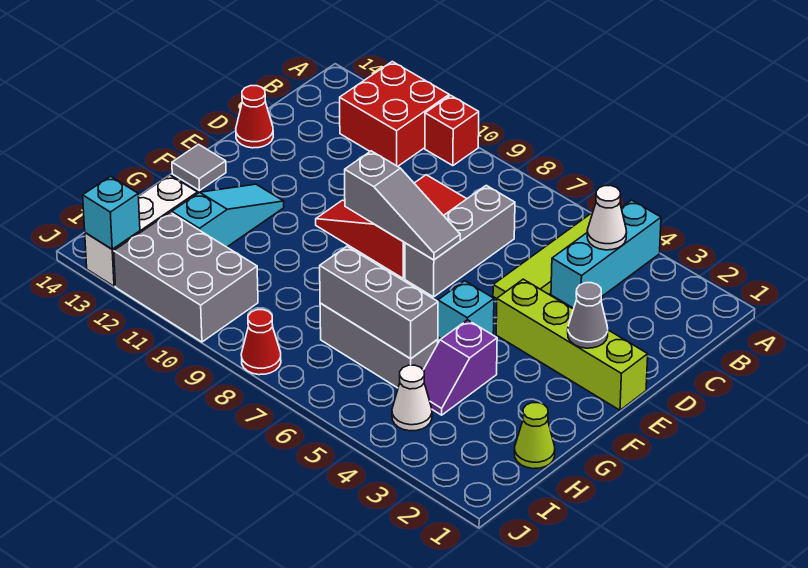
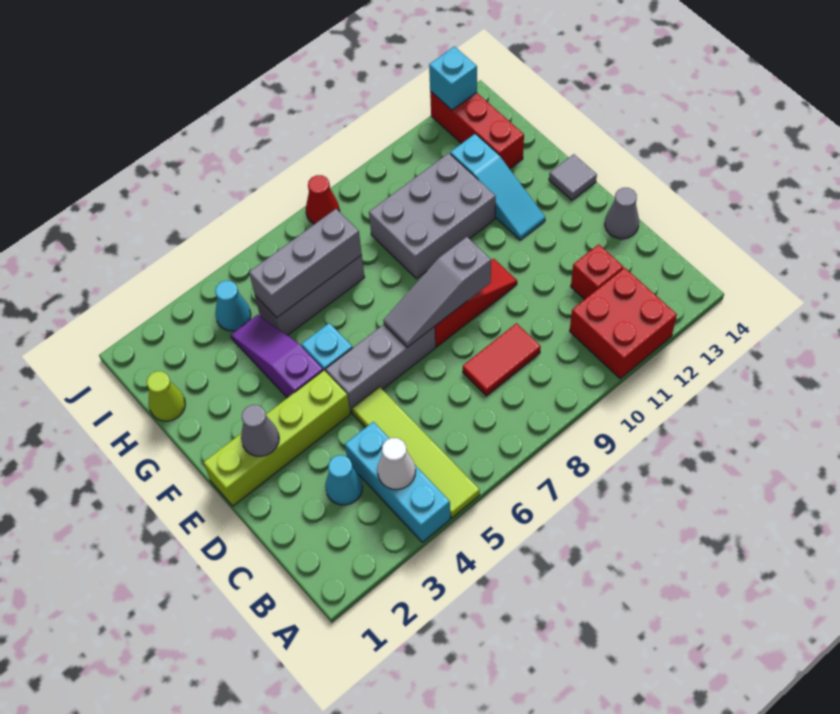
red brick A10 level 1 -> red brick C12 level 1
none -> cyan cone C3 level 1
grey brick C7:E7 level 1 -> grey brick E5:E7 level 1
red cone D14 level 1 -> grey cone D14 level 1
purple slope G4:H4 level 1 top G -> purple slope F4:H4 level 1 top F
white brick H13:J13 level 1 -> red brick H13:J13 level 1
white cone I4 level 1 -> cyan cone I4 level 1
grey brick I10:J12 level 1 -> grey brick G9:H11 level 1

